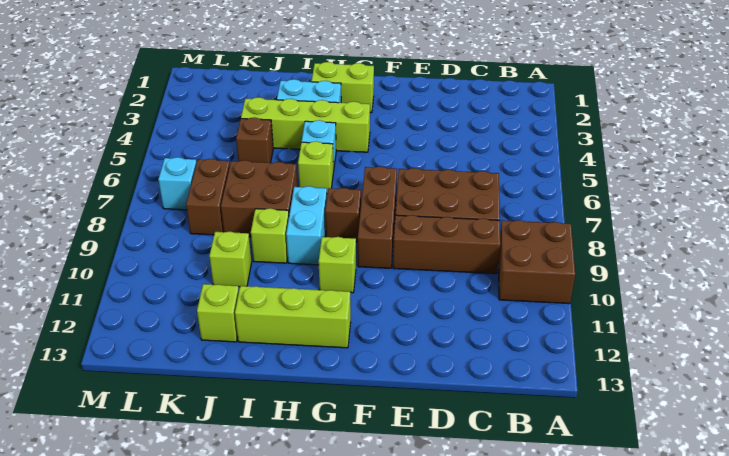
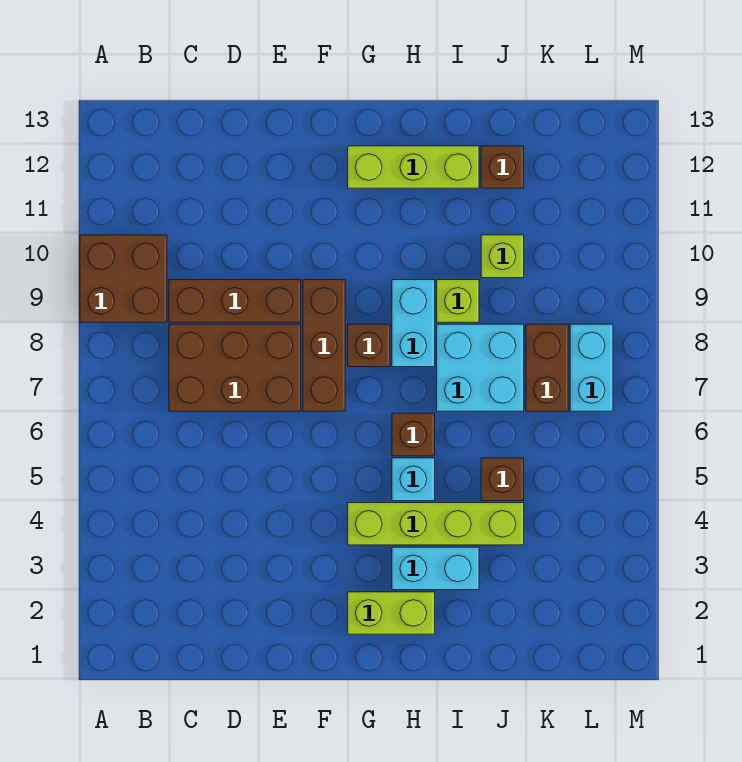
lime brick G10 level 1 -> none
lime brick H6 level 1 -> brown brick H6 level 1
brown brick I7:J8 level 1 -> cyan brick I7:J8 level 1
lime brick J12 level 1 -> brown brick J12 level 1
cyan brick L7 level 1 -> cyan brick L7:L8 level 1

